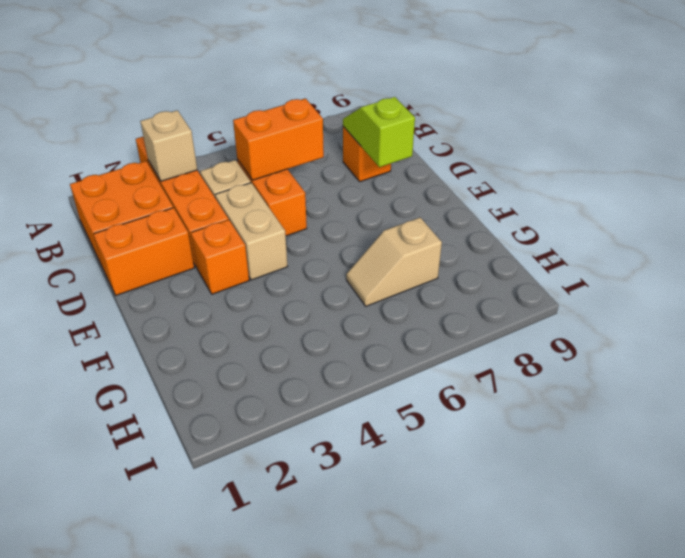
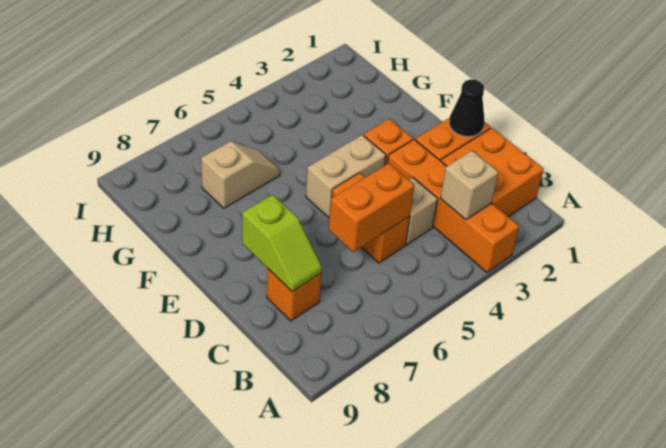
none -> black cone D1 level 2
tan brick D4:E4 level 1 -> tan brick E4:E5 level 1

